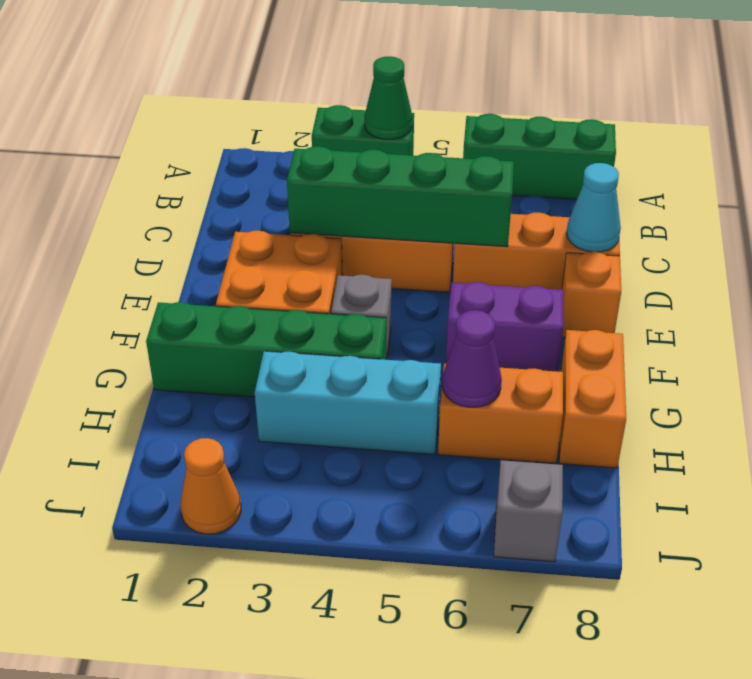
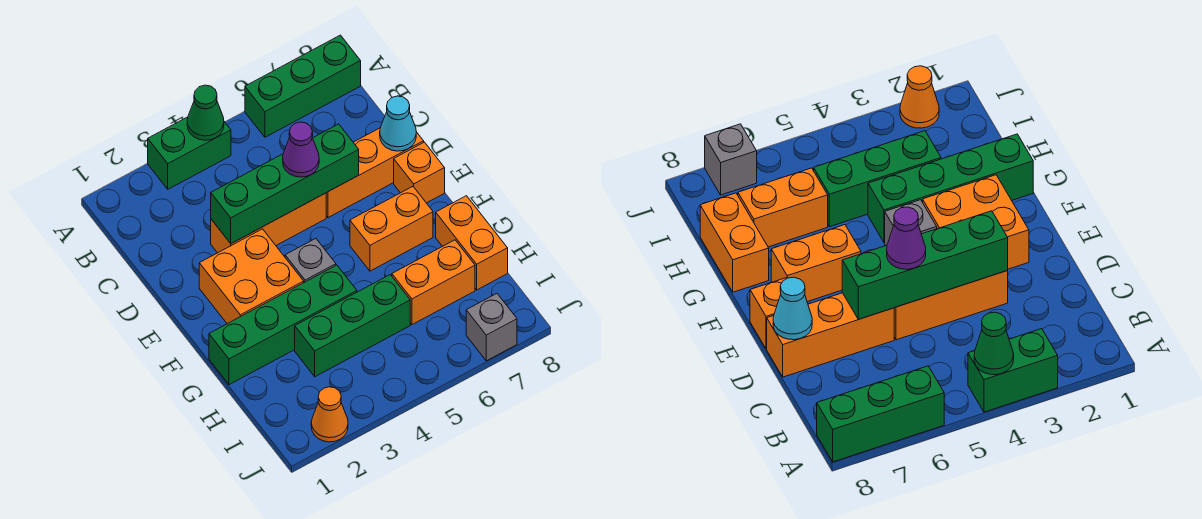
purple brick F6:F7 level 1 -> orange brick F6:F7 level 1
cyan brick H3:H5 level 1 -> green brick H3:H5 level 1
purple cone H6 level 2 -> purple cone D5 level 3

